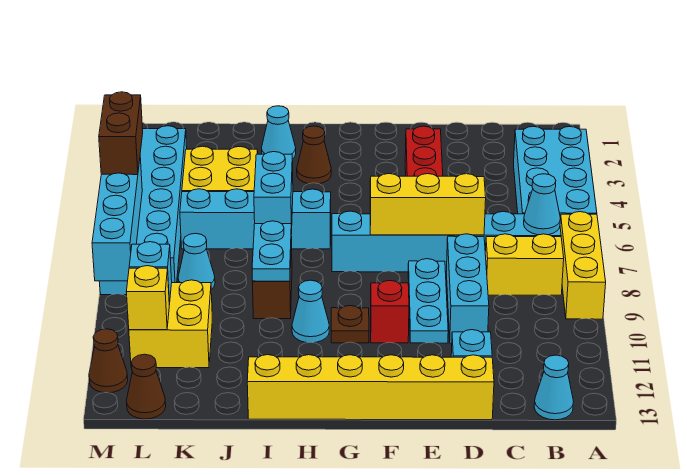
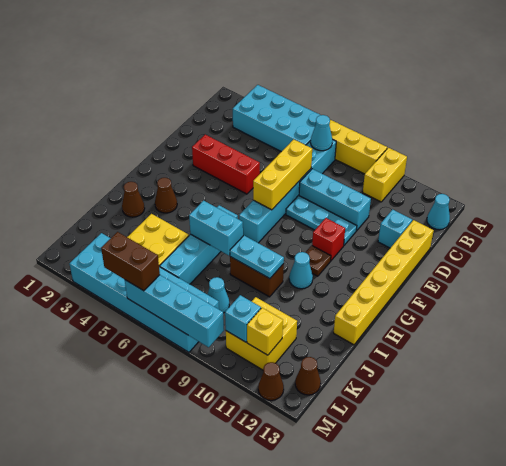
yellow brick B8:C8 level 1 -> yellow brick A10:B10 level 1
cyan cone I2 level 1 -> brown cone I2 level 1

